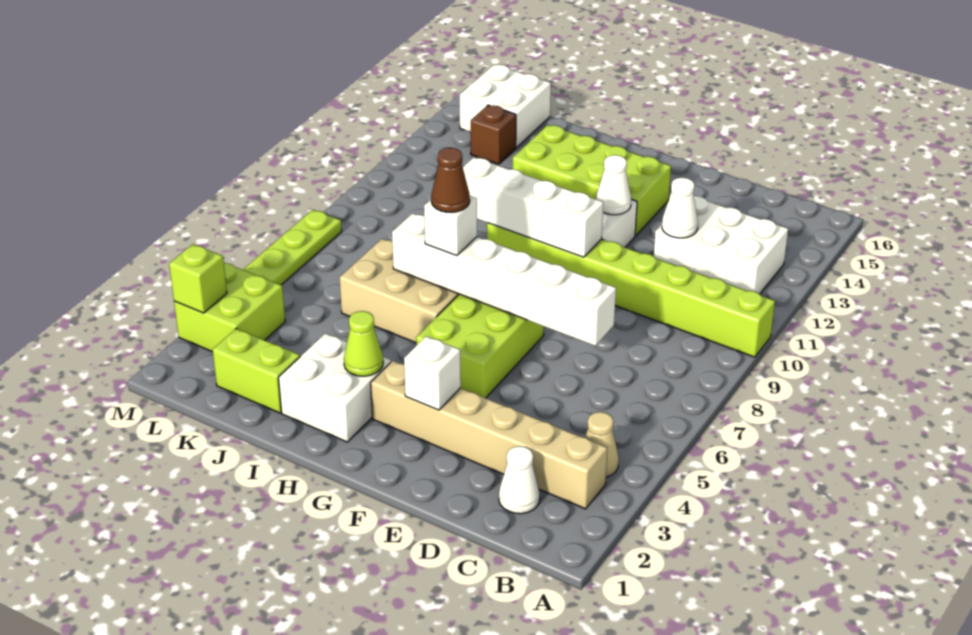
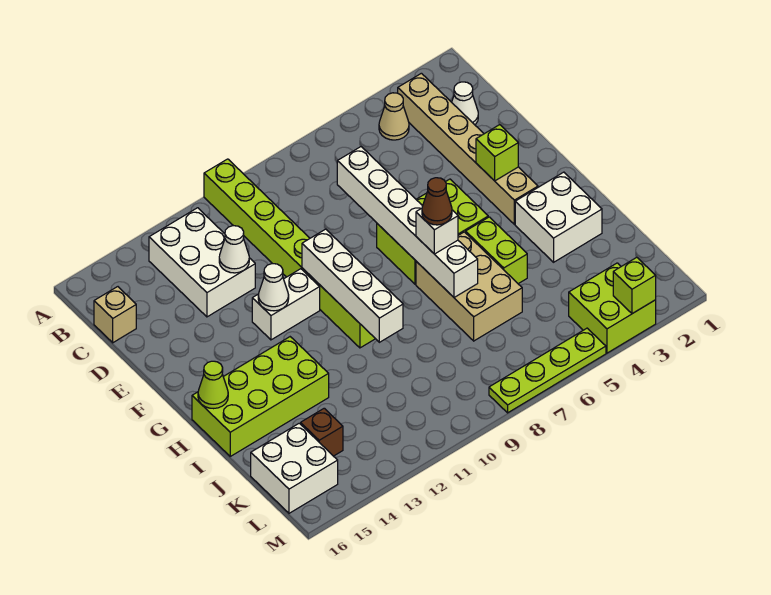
none -> tan brick C16 level 1
white brick F3 level 2 -> lime brick F3 level 2
lime brick F13:I14 level 1 -> lime brick H13:I16 level 1
lime cone H3 level 2 -> lime cone H16 level 2
lime brick J2:K2 level 1 -> lime brick H5:I5 level 1

